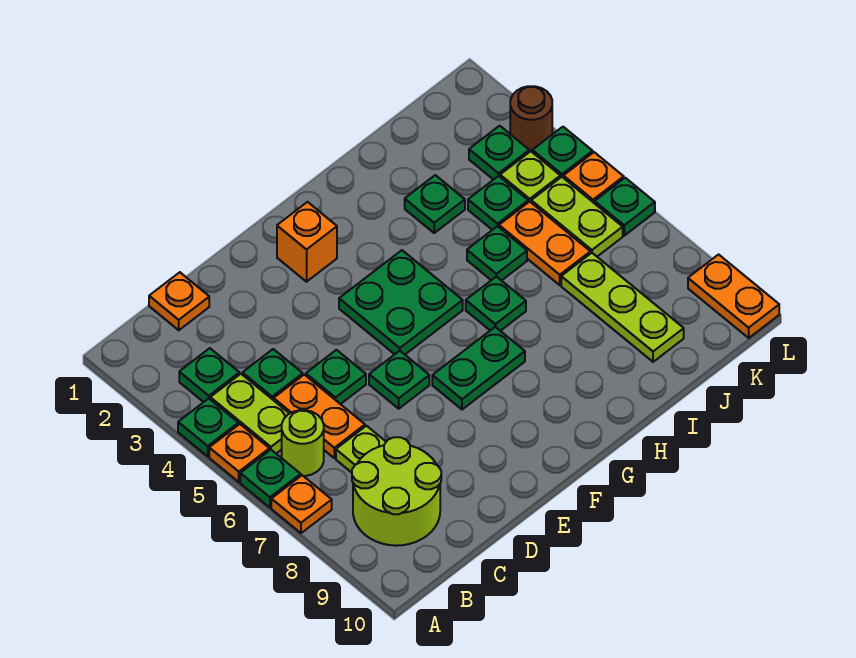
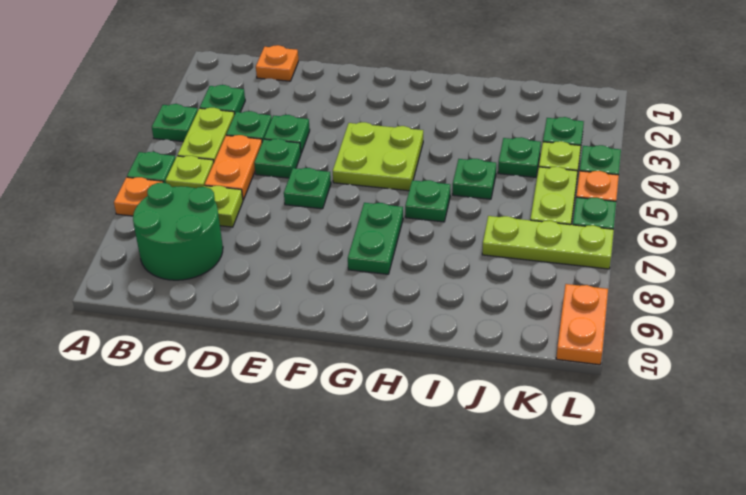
orange plate A5 level 1 -> none
lime round brick B6 level 1 -> lime plate B6 level 1
lime round brick B8:C9 level 1 -> green round brick B8:C9 level 1
orange brick F2 level 1 -> none
green plate F4:G5 level 1 -> lime plate F4:G5 level 1
green plate F7:G7 level 1 -> green plate G7:G8 level 1
green plate I3 level 1 -> green plate D4 level 1
orange plate J5:J6 level 1 -> none
lime plate J7:J9 level 1 -> lime plate J7:L7 level 1
brown round brick L3 level 1 -> none

